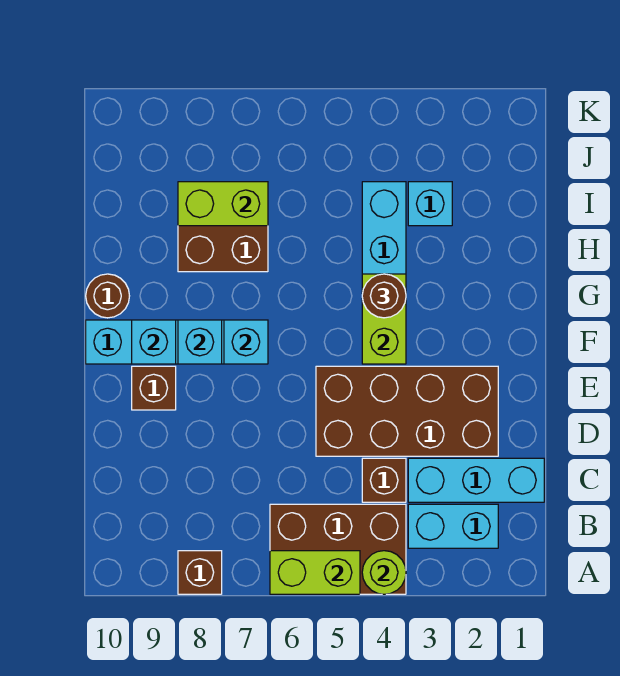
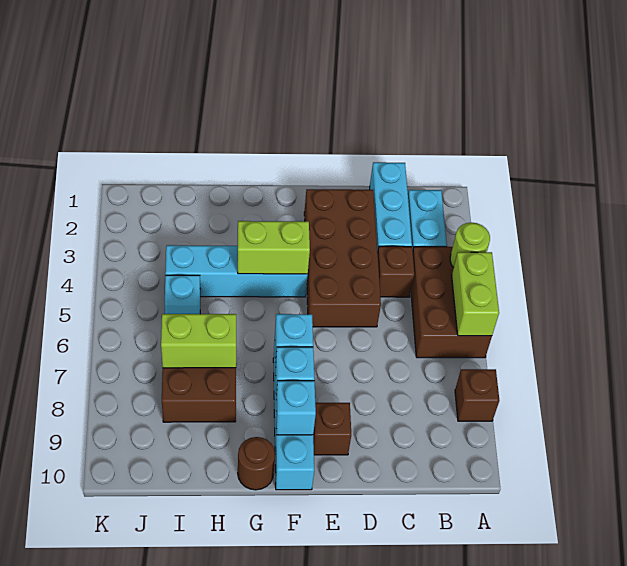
brown round brick G4 level 3 -> none
cyan brick I3 level 1 -> cyan brick I5 level 1
lime brick I7:I8 level 2 -> lime brick H7:I7 level 2

